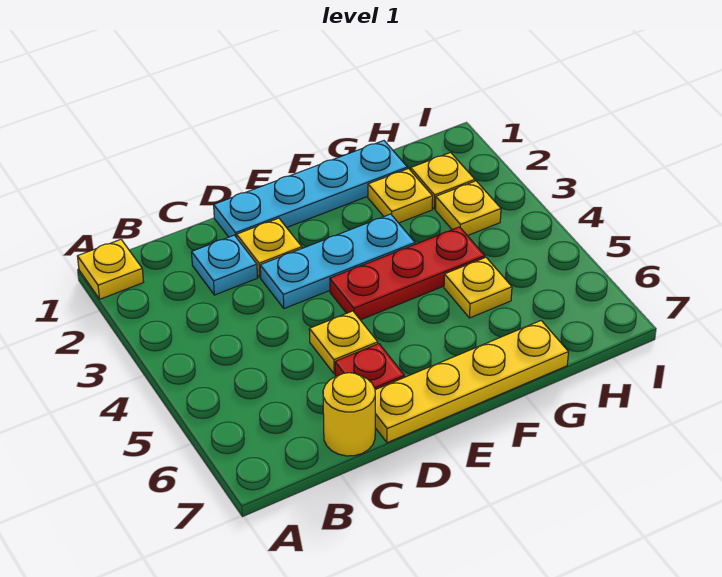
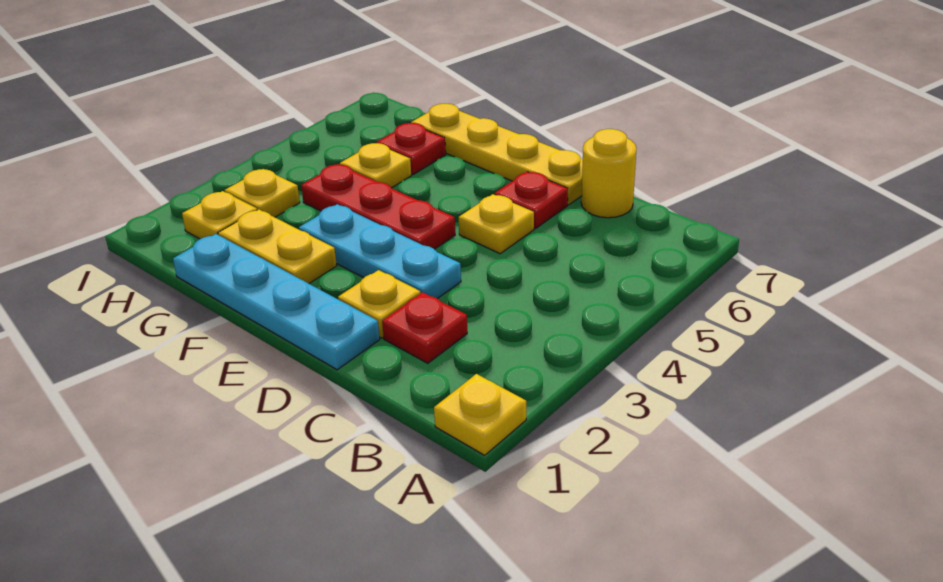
cyan plate C2 level 1 -> red plate C2 level 1
yellow plate G2 level 1 -> yellow plate F2:G2 level 1
none -> red plate G6 level 1

